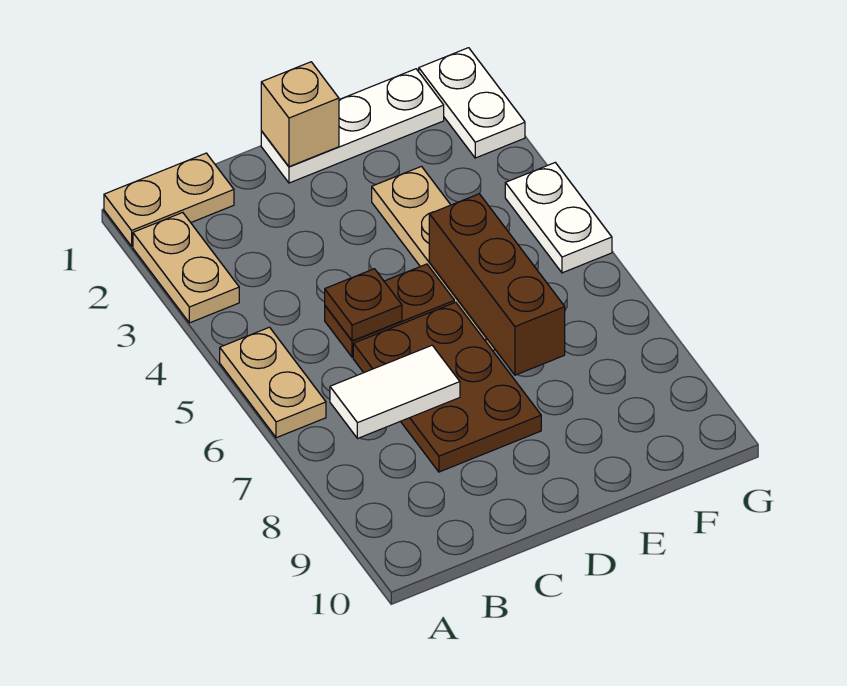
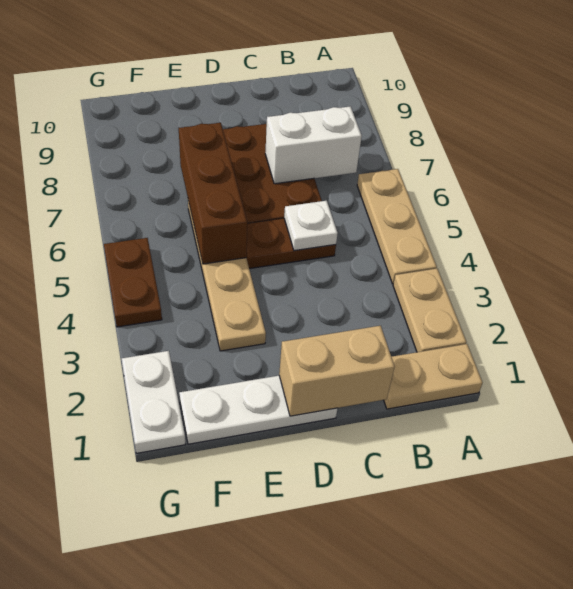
tan plate A5:A6 level 1 -> tan plate A4:A6 level 1
white tile B7:C7 level 2 -> white brick B7:C7 level 2
brown plate C5 level 2 -> white plate C5 level 2
tan brick D1 level 2 -> tan brick C1:D1 level 2
white plate G4:G5 level 1 -> brown plate G4:G5 level 1

